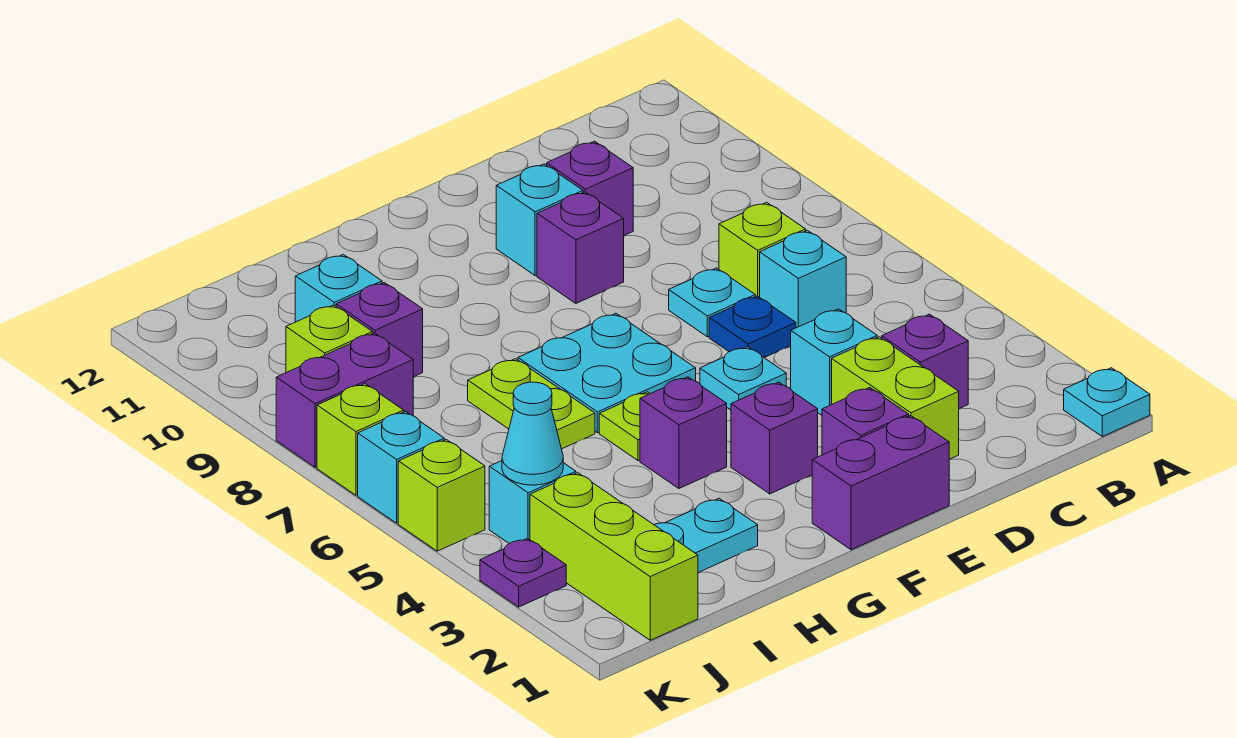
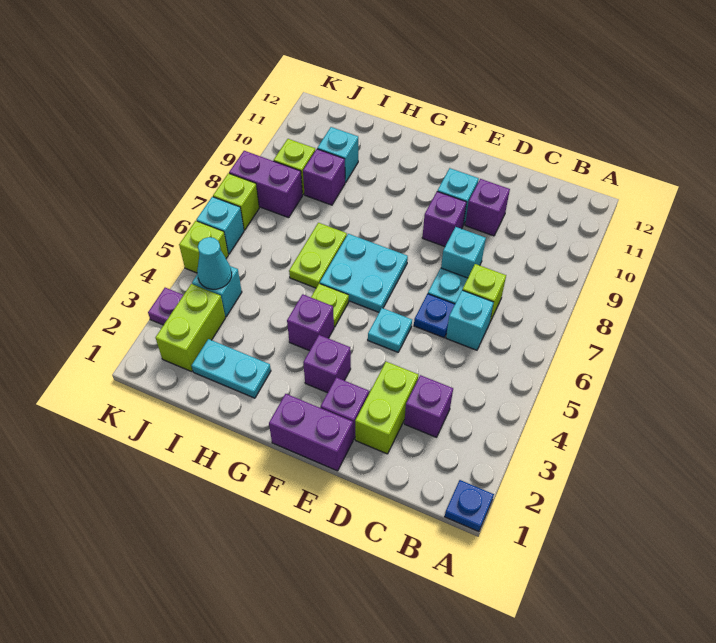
cyan plate A1 level 1 -> blue plate A1 level 1
cyan brick D4 level 1 -> cyan brick D8 level 1
lime brick J1:J3 level 1 -> lime brick J2:J3 level 1

